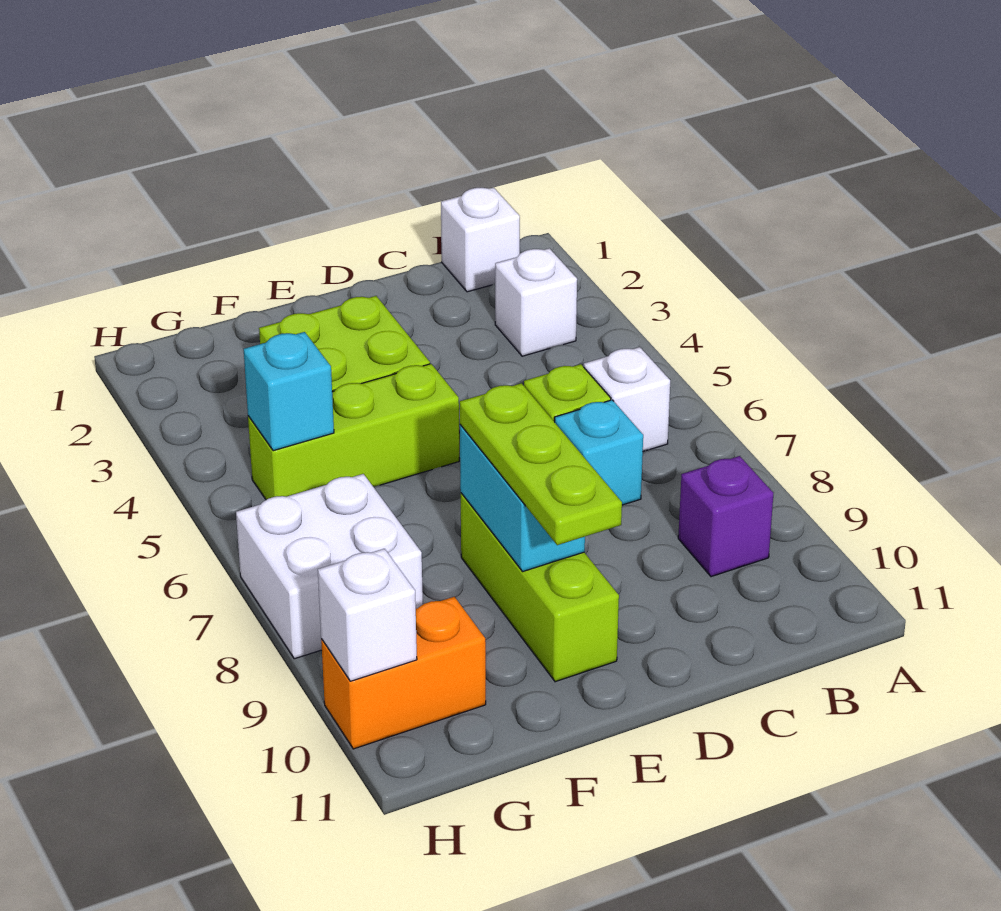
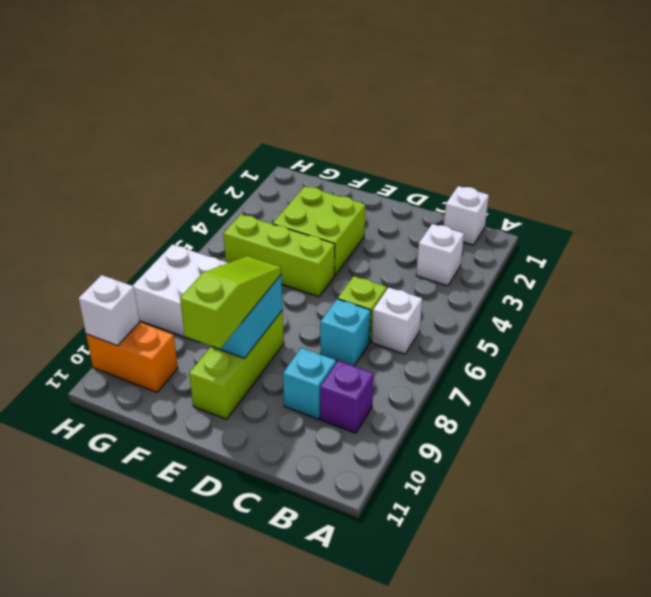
lime plate E8:E10 level 3 -> lime slope E8:E10 level 3 top 10
cyan brick G5 level 2 -> cyan brick C9 level 1

